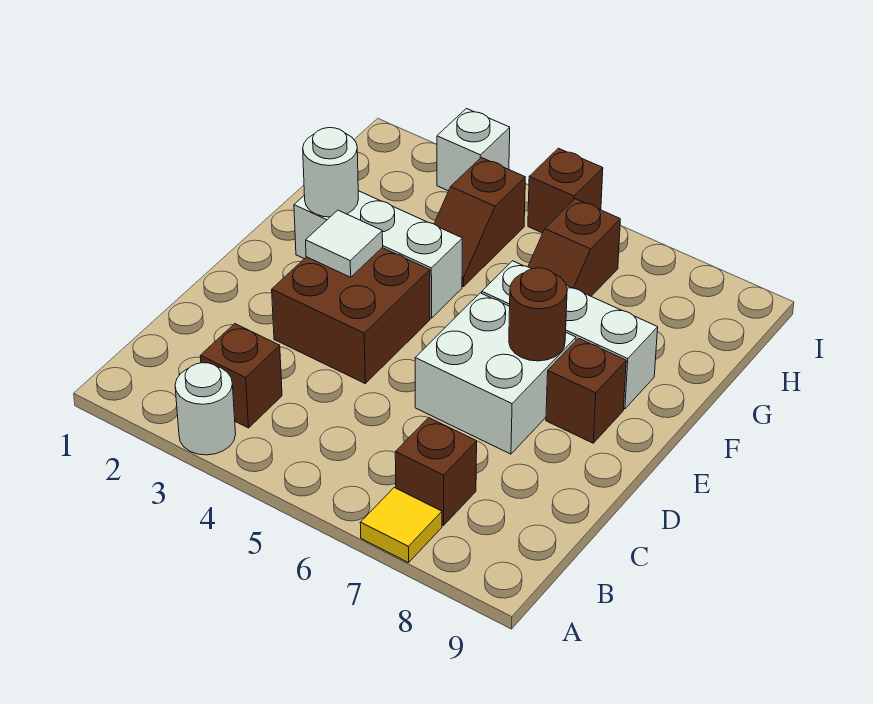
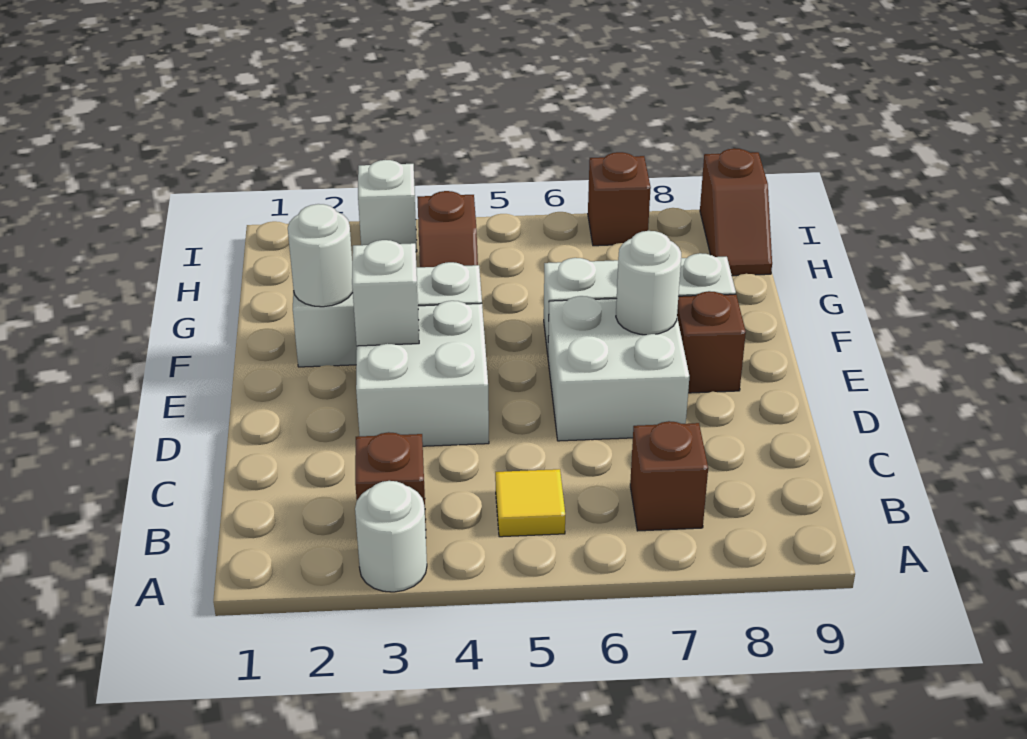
yellow tile A7 level 1 -> yellow tile B5 level 1
brown brick D3:E4 level 1 -> white brick D3:E4 level 1
white tile E3 level 2 -> white brick E3 level 2
brown round brick E7 level 2 -> white round brick E7 level 2
brown slope G6:H6 level 1 top H -> brown slope H9:I9 level 1 top I
brown brick I5 level 1 -> brown brick I7 level 1

